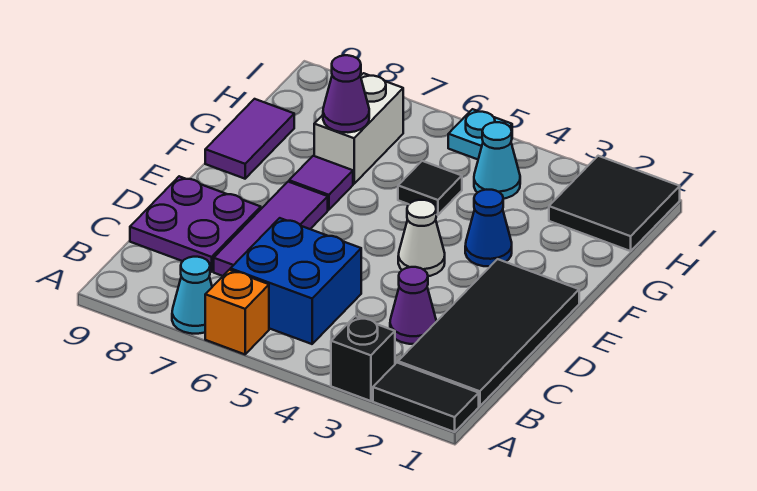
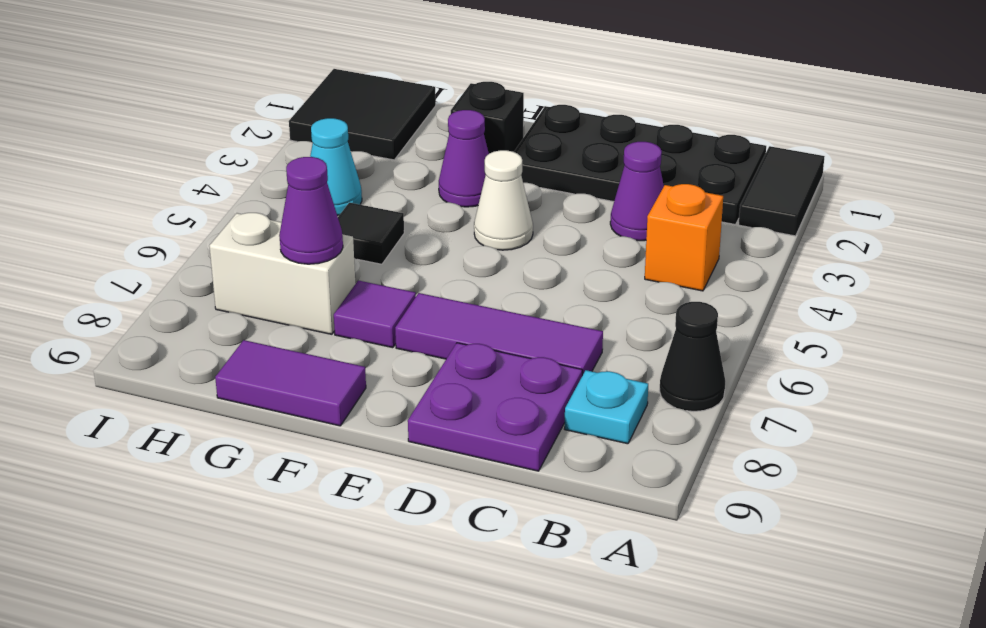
black brick A3 level 1 -> black brick F2 level 1
orange brick A6 level 1 -> orange brick B4 level 1
cyan cone A7 level 1 -> black cone A7 level 1
black tile B1:E2 level 1 -> black plate B1:E2 level 1
blue brick B5:C6 level 1 -> none
blue cone F3 level 1 -> purple cone F3 level 1
cyan plate I5 level 1 -> cyan plate B8 level 1

